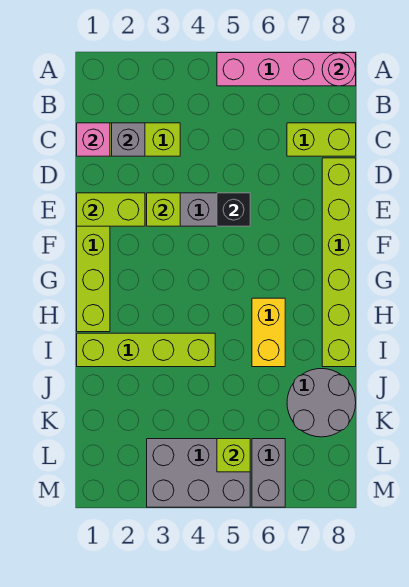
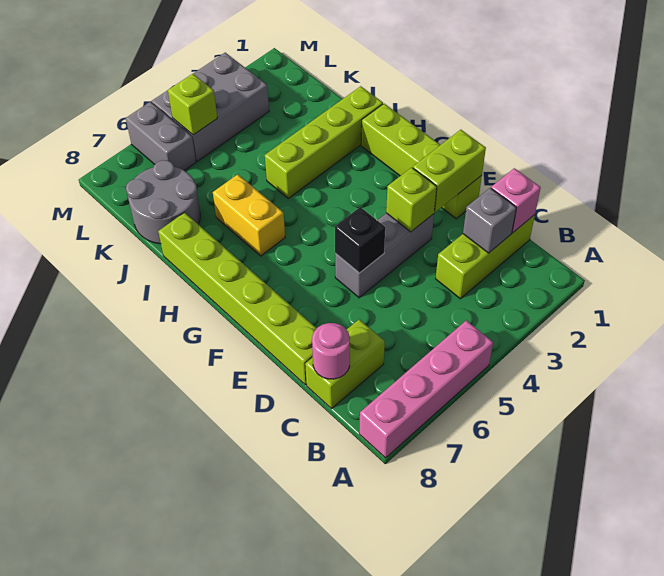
pink round brick A8 level 2 -> pink round brick C8 level 2

